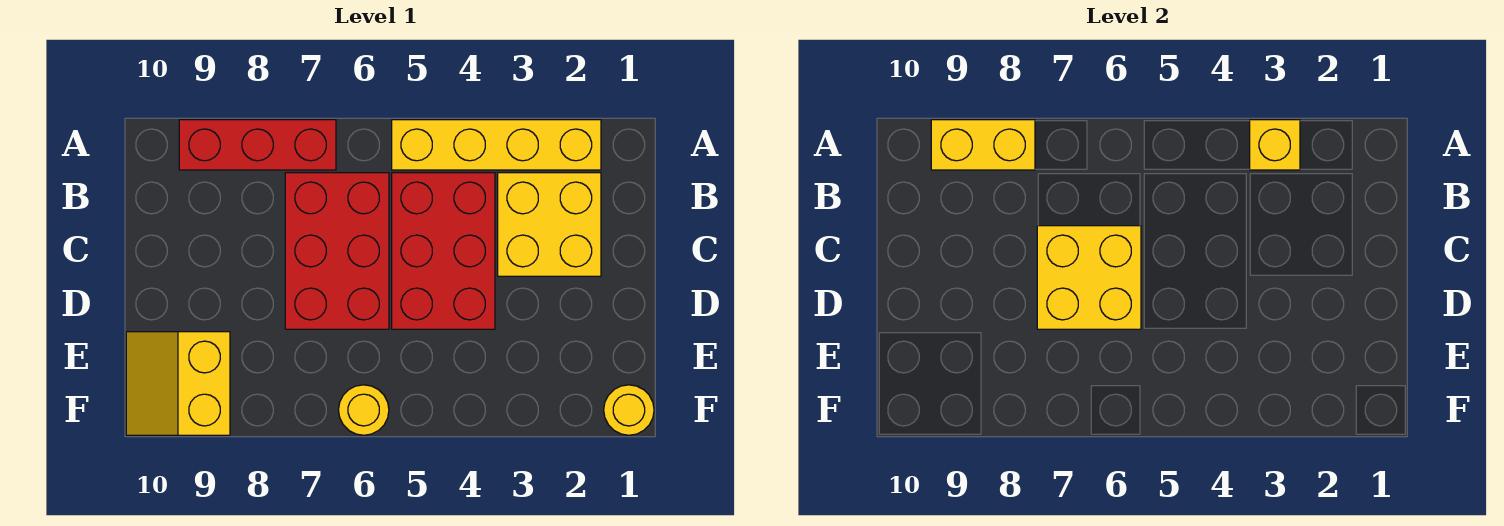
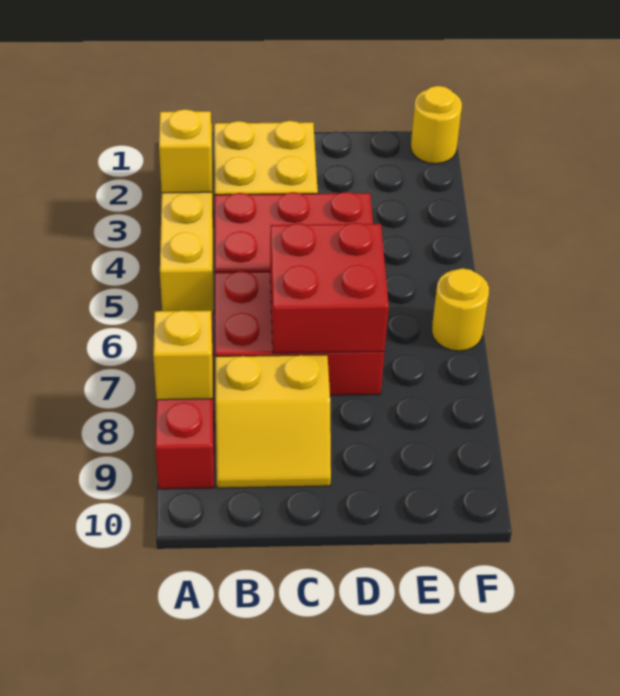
yellow brick A8:A9 level 2 -> yellow brick A8 level 2
yellow brick C6:D7 level 2 -> red brick C6:D7 level 2
yellow slope E9:F10 level 1 top 9 -> yellow slope B8:C9 level 1 top 8

